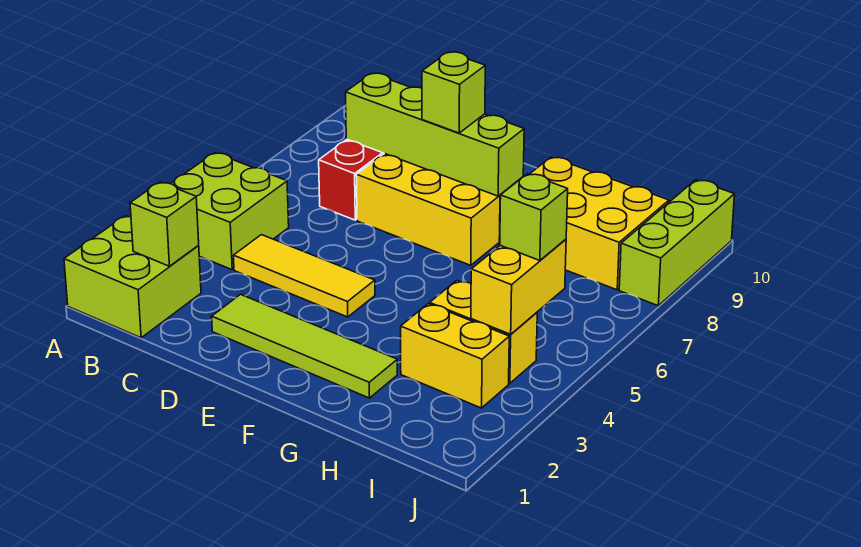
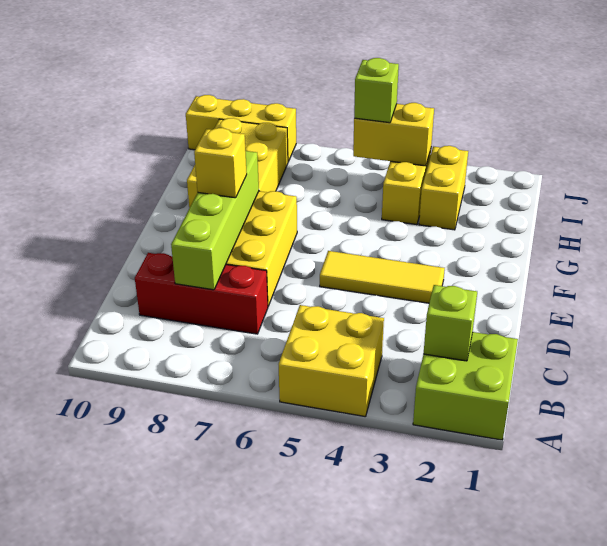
lime brick A4:B5 level 1 -> yellow brick A4:B5 level 1
yellow tile C4:E4 level 1 -> yellow tile E3:E5 level 1
lime tile D2:G2 level 1 -> none
lime brick E8 level 3 -> yellow brick E8 level 3
lime brick J8:J10 level 1 -> yellow brick J8:J10 level 1

